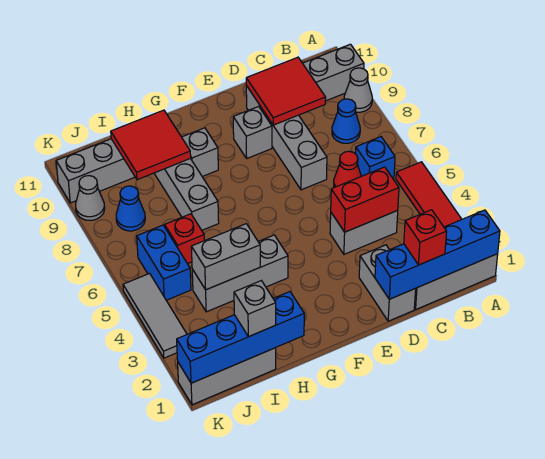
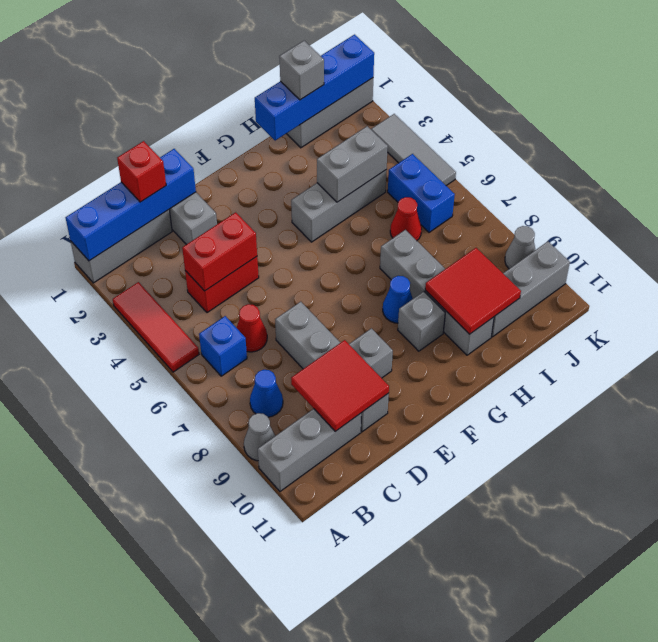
grey brick C4:D4 level 1 -> red brick C4:D4 level 1
red brick I6 level 1 -> red cone I6 level 1
blue cone J8 level 1 -> blue cone G8 level 1

